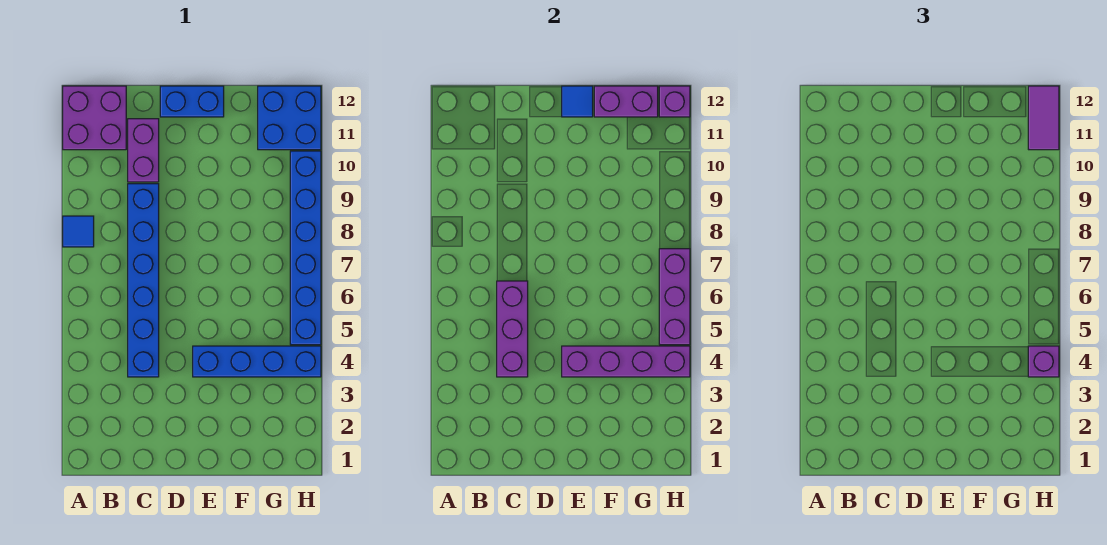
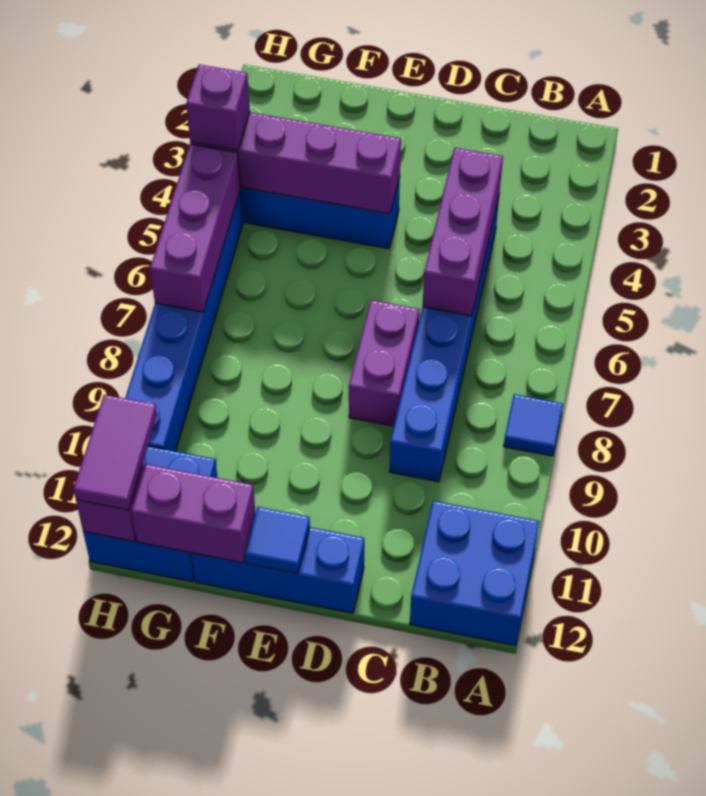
purple brick A11:B12 level 1 -> blue brick A11:B12 level 1
purple brick C10:C11 level 1 -> purple brick D7:D8 level 1
blue brick D12:E12 level 1 -> blue brick D12:F12 level 1

